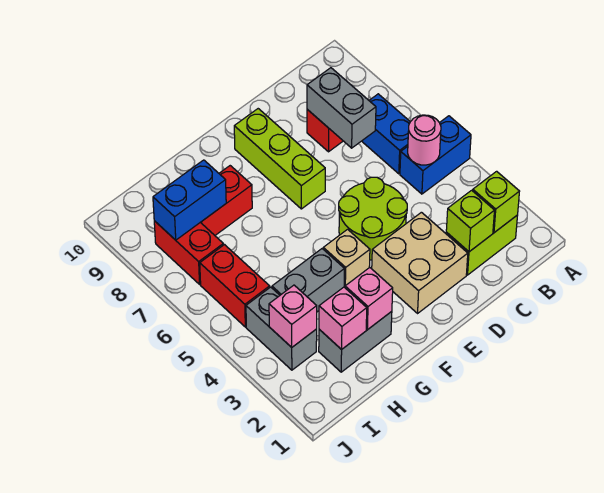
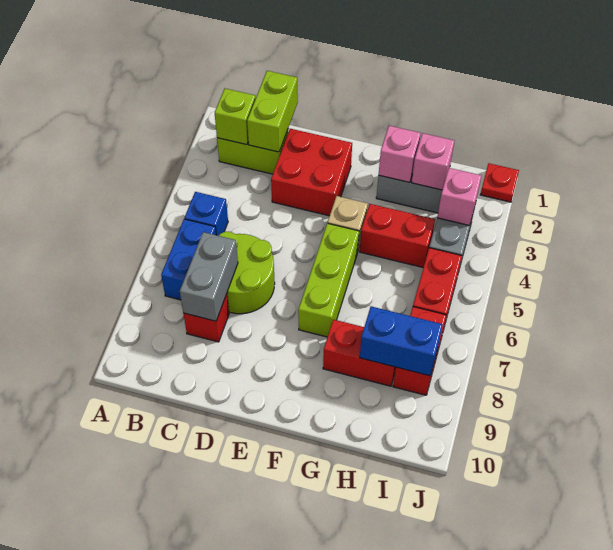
blue brick A5:B5 level 1 -> blue brick B5 level 1
pink round brick B5 level 2 -> none
lime brick C2 level 2 -> lime brick C1:C2 level 2
tan brick D2:E3 level 1 -> red brick D2:E3 level 1
lime round brick D4:E5 level 1 -> lime round brick C6:D7 level 1
lime brick E7:E9 level 1 -> lime brick F5:F7 level 1
grey brick G4:H4 level 1 -> red brick G4:H4 level 1
none -> red plate J1 level 1

